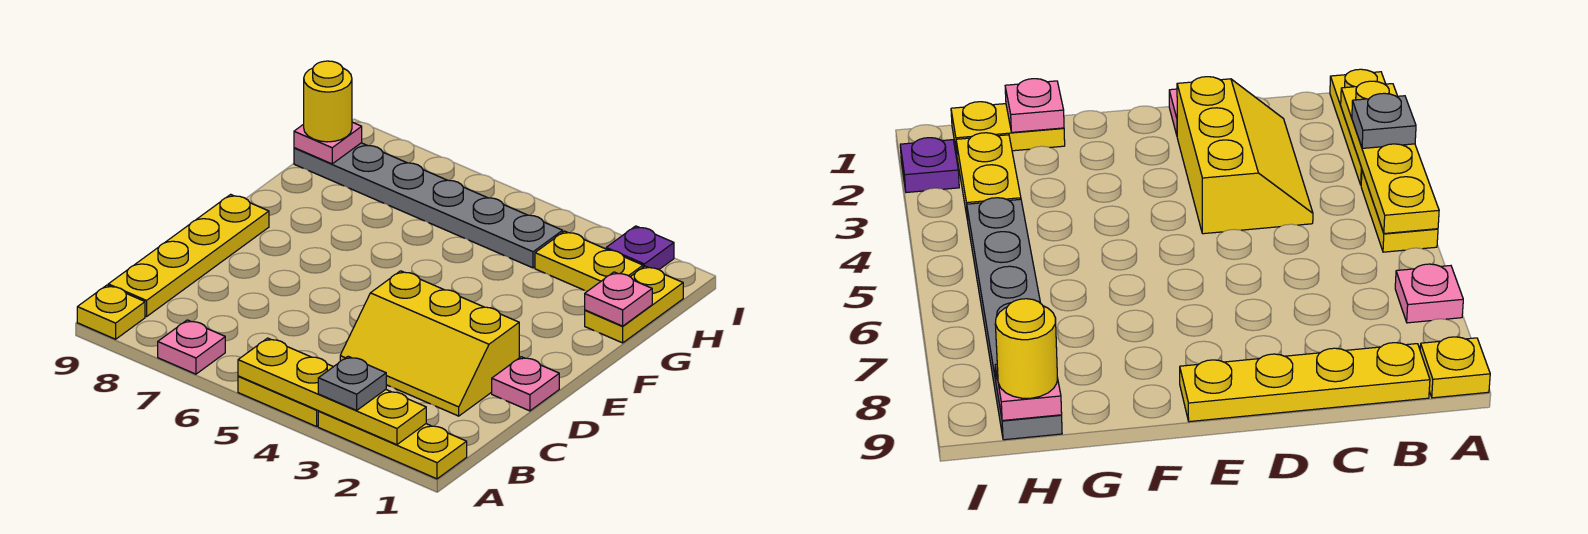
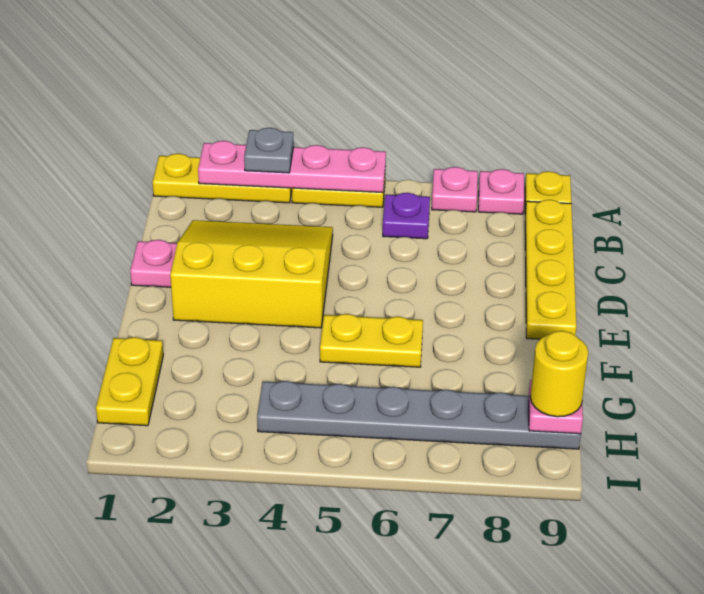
yellow plate A2:A5 level 2 -> pink plate A2:A5 level 2
yellow slope C2:D4 level 1 top D -> yellow slope C2:E4 level 1 top E
pink plate G1 level 2 -> pink plate A8 level 1
yellow plate H2:H3 level 1 -> yellow plate F5:F6 level 1
purple plate I2 level 1 -> purple plate B6 level 1

